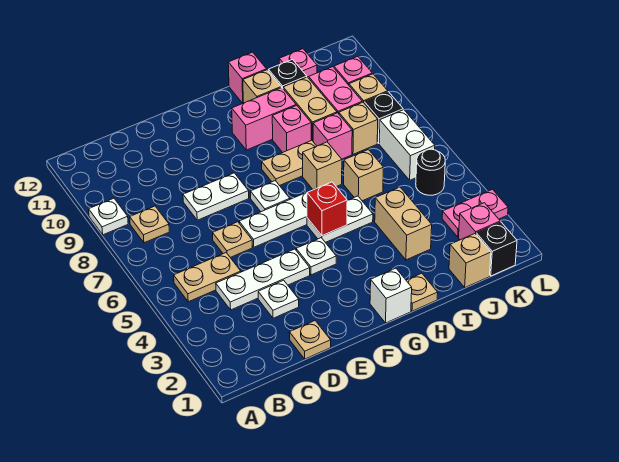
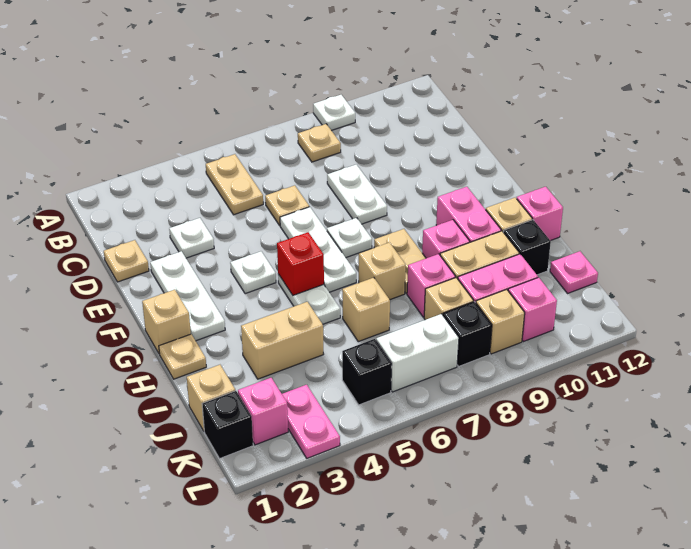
white plate C4:E4 level 1 -> white plate E2:G2 level 1
white brick G1 level 1 -> tan brick G1 level 1
black round brick K5 level 1 -> black brick K5 level 1

